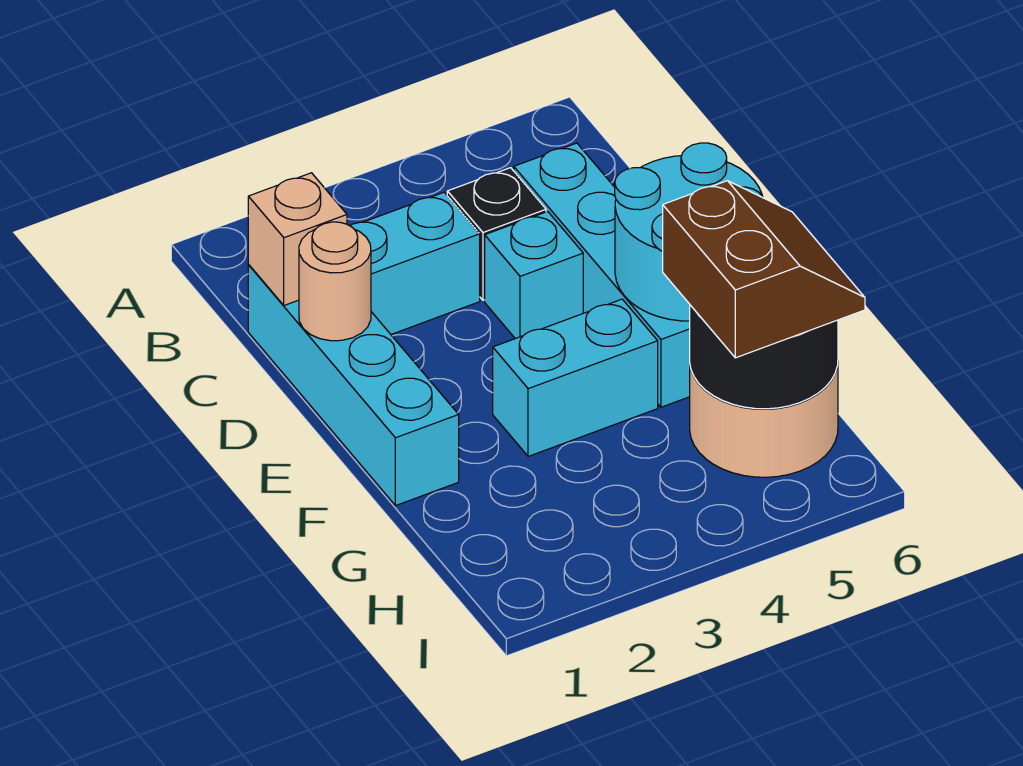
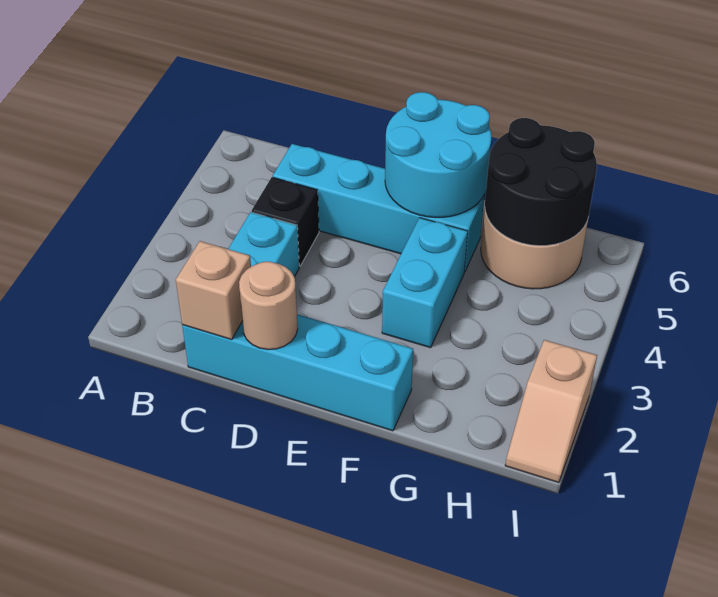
cyan brick D4 level 1 -> none
brown slope G5:H6 level 3 top 5 -> none
none -> tan slope I1:I2 level 1 top 2

